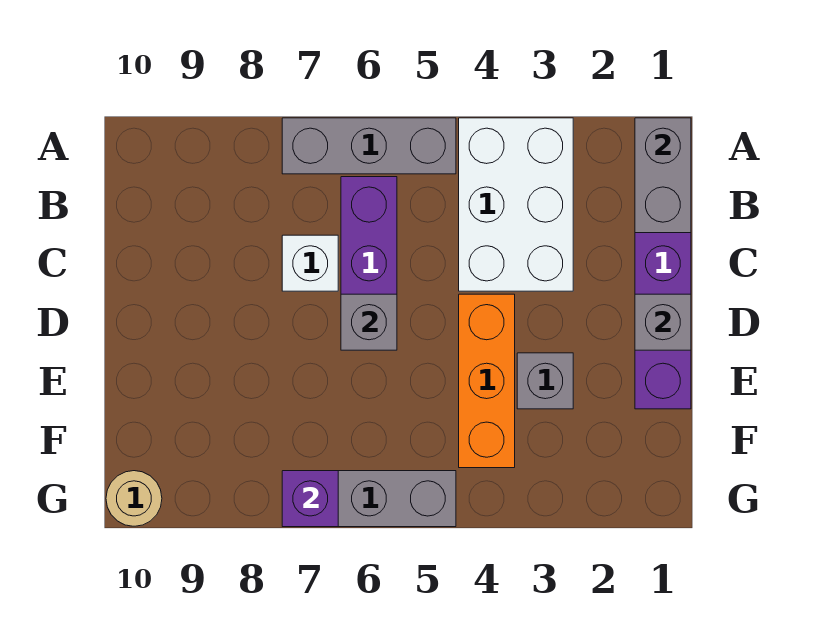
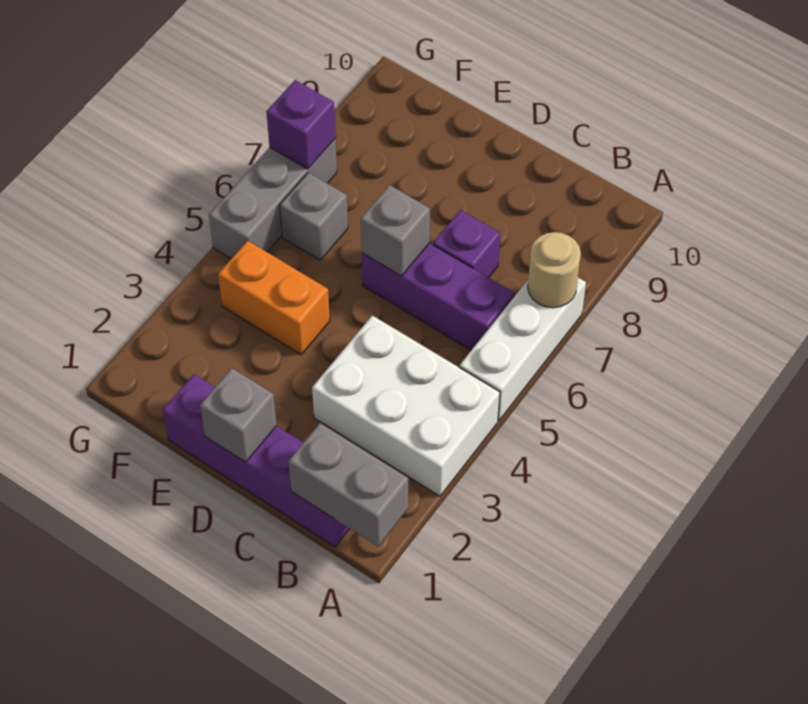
grey brick A5:A7 level 1 -> white brick A5:A7 level 1
white brick C7 level 1 -> purple brick C7 level 1
orange brick D4:F4 level 1 -> orange brick E4:F4 level 1
grey brick E3 level 1 -> grey brick F6 level 1
tan round brick G10 level 1 -> tan round brick A7 level 2

